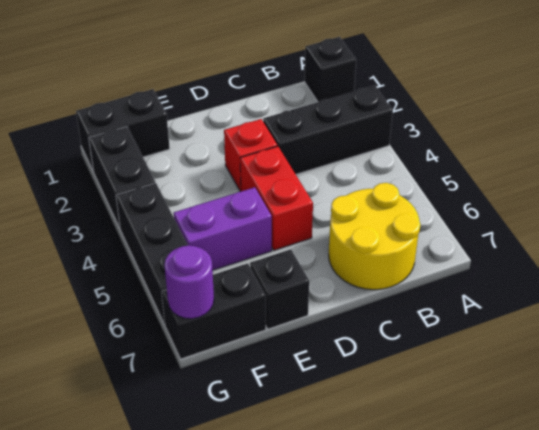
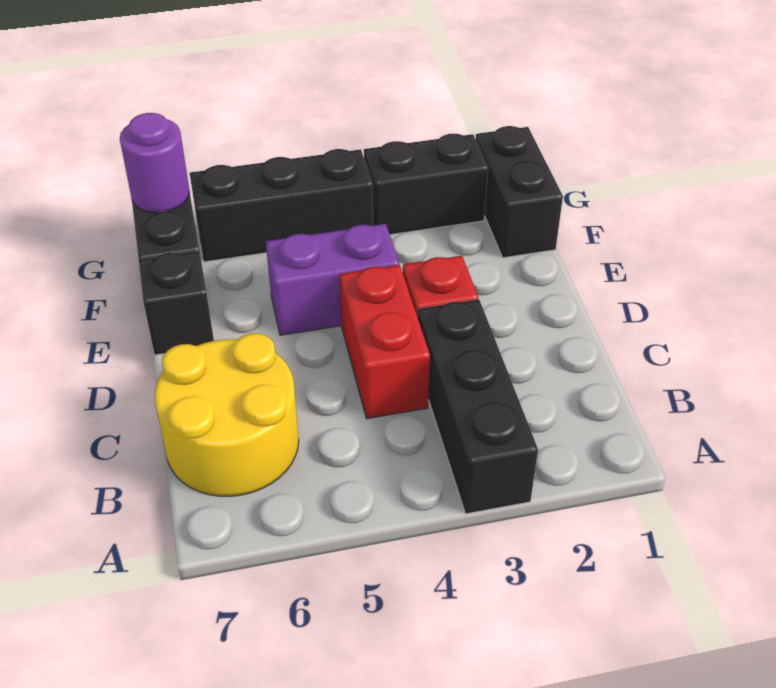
black brick A1 level 1 -> none
red brick D4:D5 level 1 -> red brick C4:D4 level 1
purple brick E5:F5 level 1 -> purple brick E4:E5 level 1

